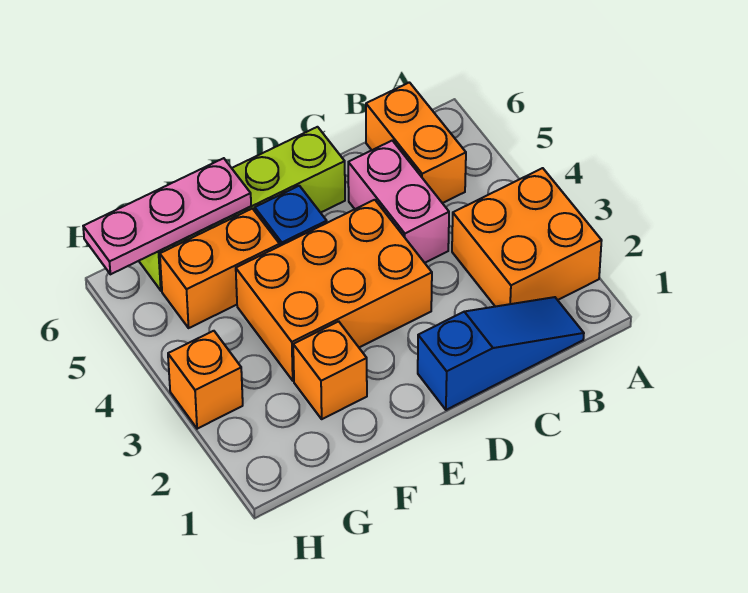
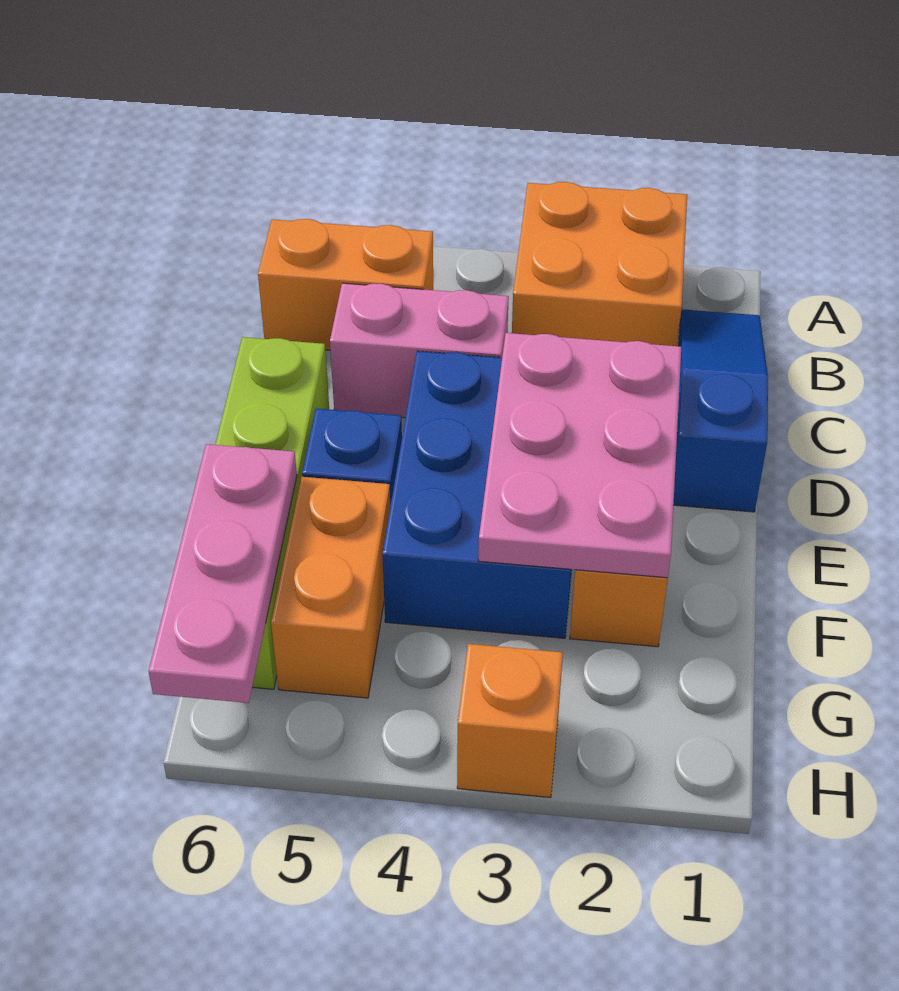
none -> pink plate D2:F3 level 2
orange brick D3:F4 level 1 -> blue brick D3:F4 level 1

